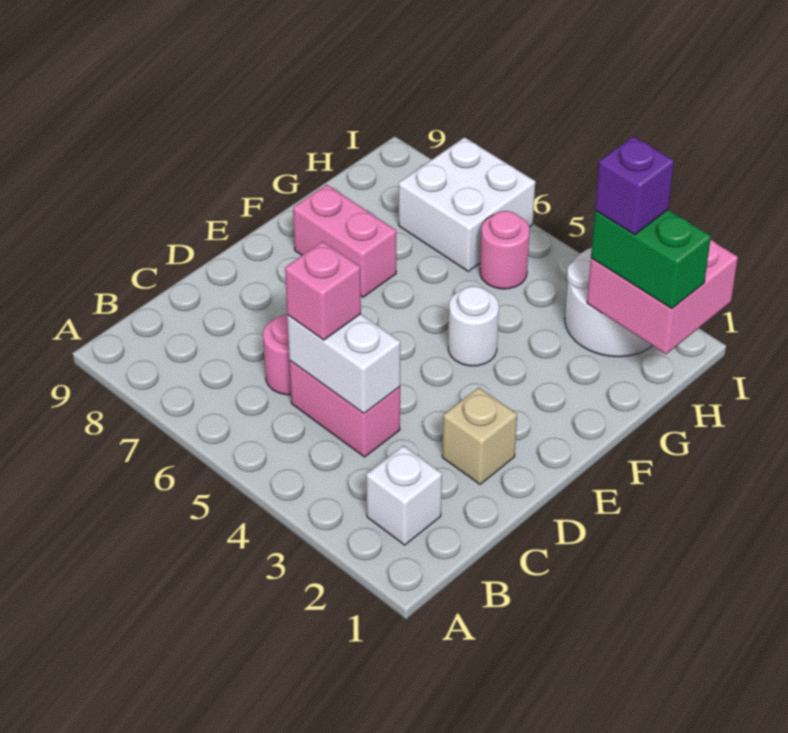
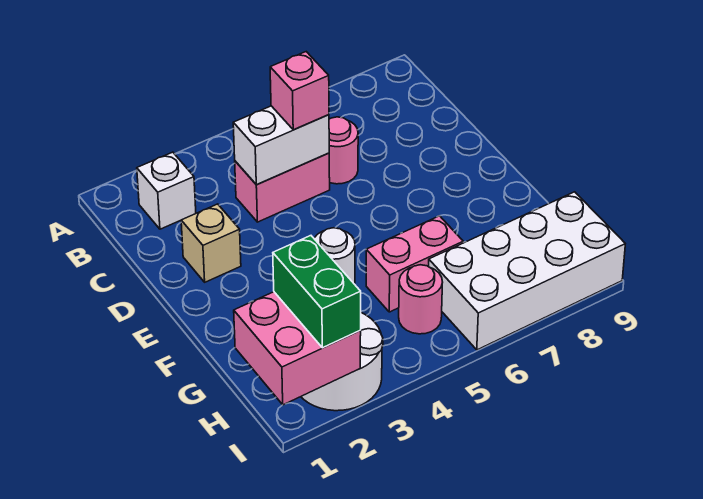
pink brick F7:F8 level 1 -> pink brick G5:G6 level 1
green brick H1:H2 level 3 -> green brick H2:I2 level 3
purple brick H2 level 4 -> none
white brick H6:I7 level 1 -> white brick H6:I9 level 1

